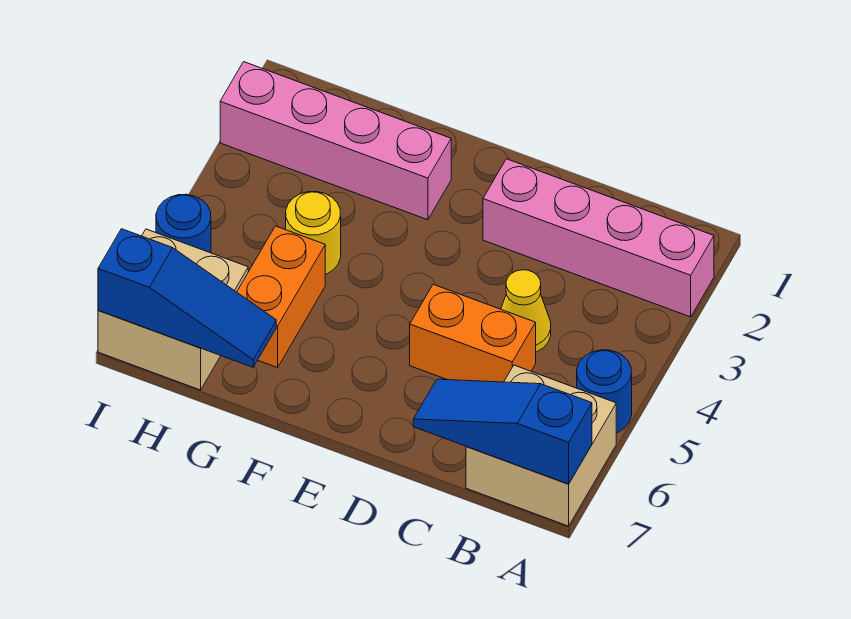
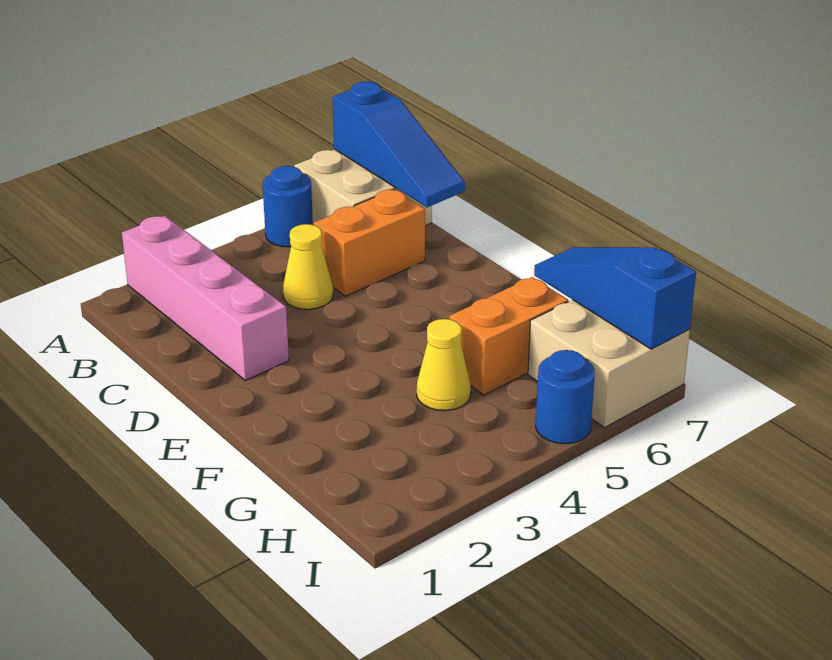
orange brick C5:D5 level 1 -> orange brick C5:C6 level 1
pink brick F2:I2 level 1 -> none
yellow round brick G4 level 1 -> yellow cone G4 level 1

